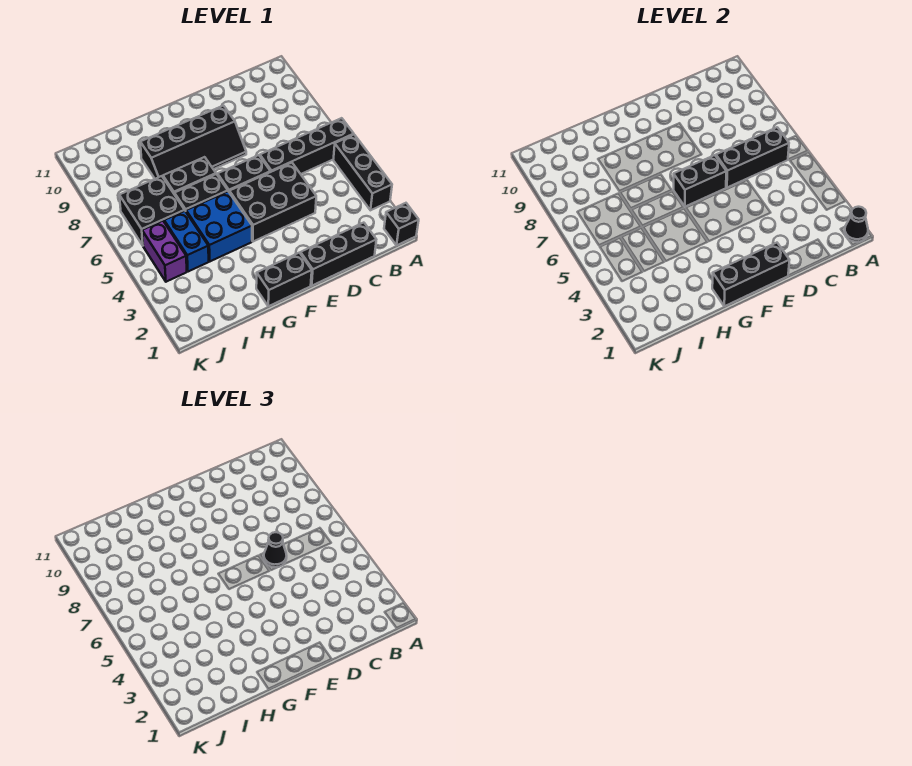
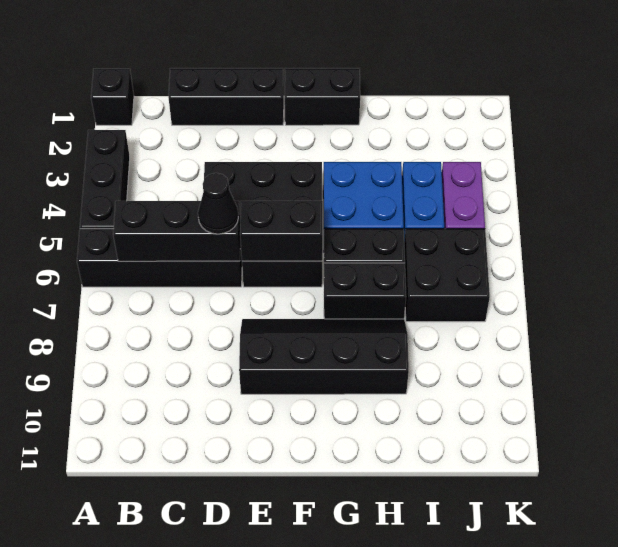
black cone A1 level 2 -> none
black brick E1:G1 level 2 -> none

